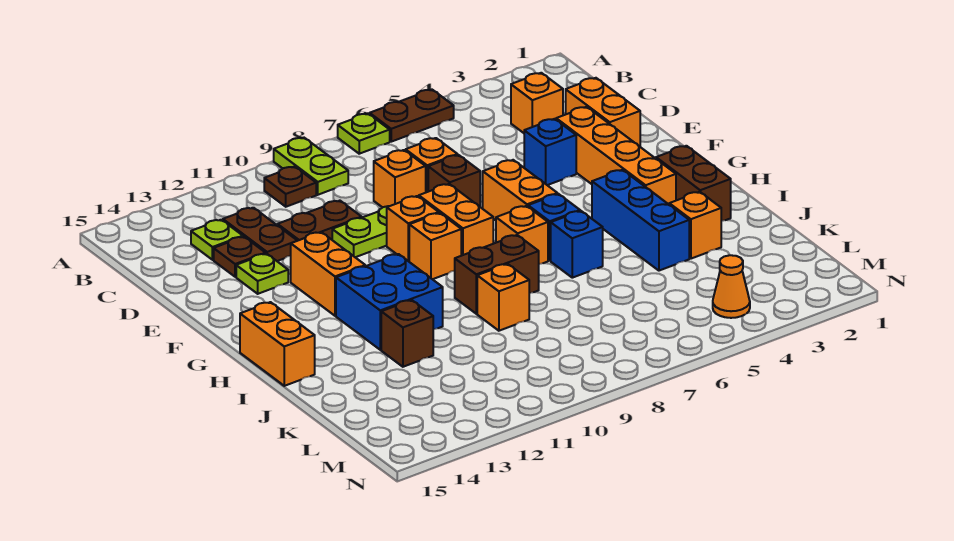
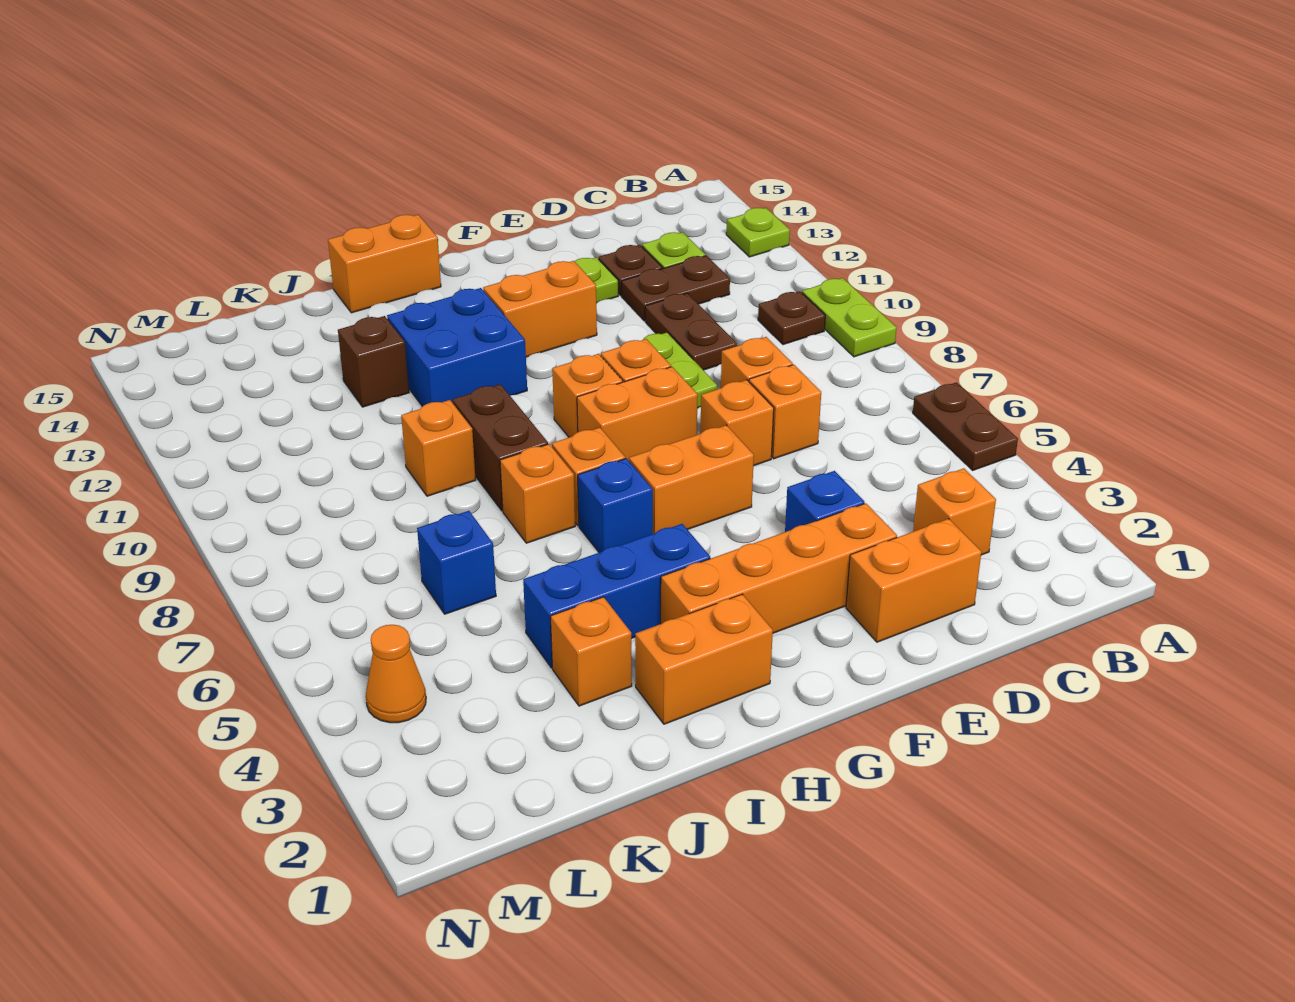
lime plate A7 level 1 -> lime plate A13 level 1
lime plate A9:B9 level 1 -> lime plate A9:A10 level 1
brown brick E7 level 1 -> orange brick E7 level 1
brown brick H2:I2 level 1 -> orange brick H2:I2 level 1
blue brick I6 level 1 -> blue brick K6 level 1
none -> orange brick I7 level 1

